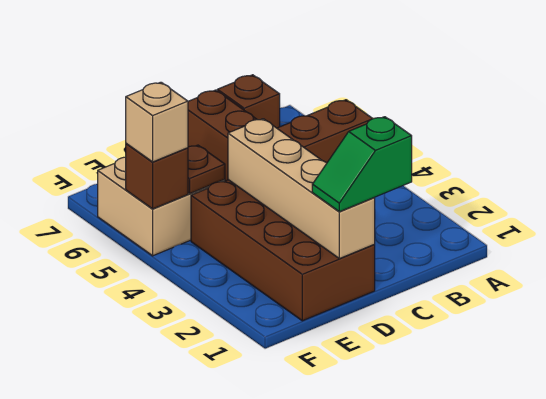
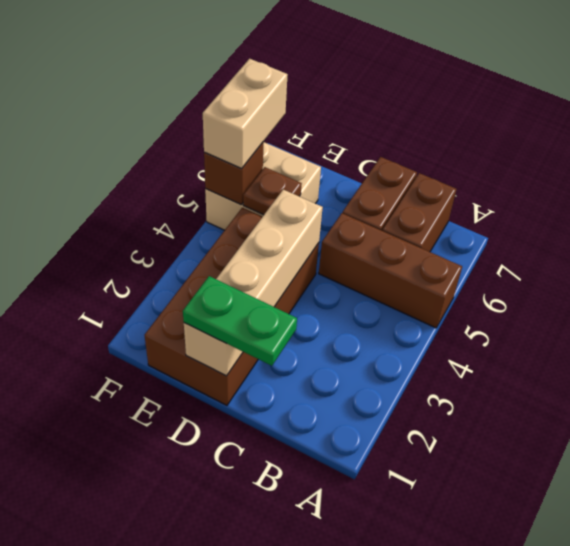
brown brick B7 level 1 -> brown brick B6:B7 level 1
green slope C1:D1 level 3 top C -> green plate C1:D1 level 3
tan brick F5 level 3 -> tan brick F5:F6 level 3

